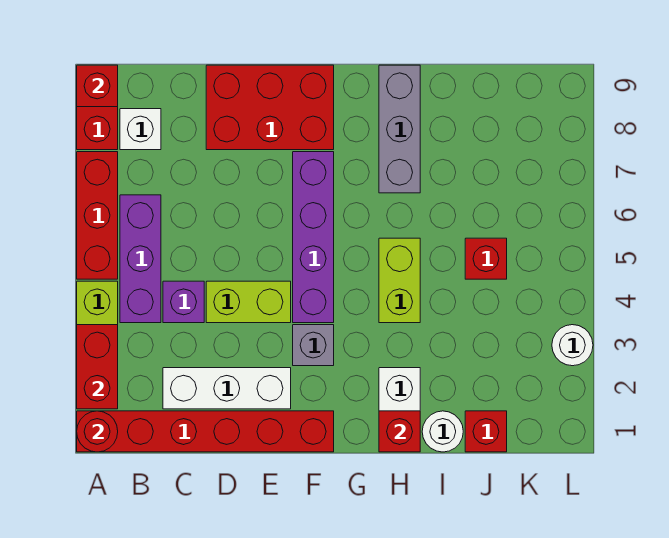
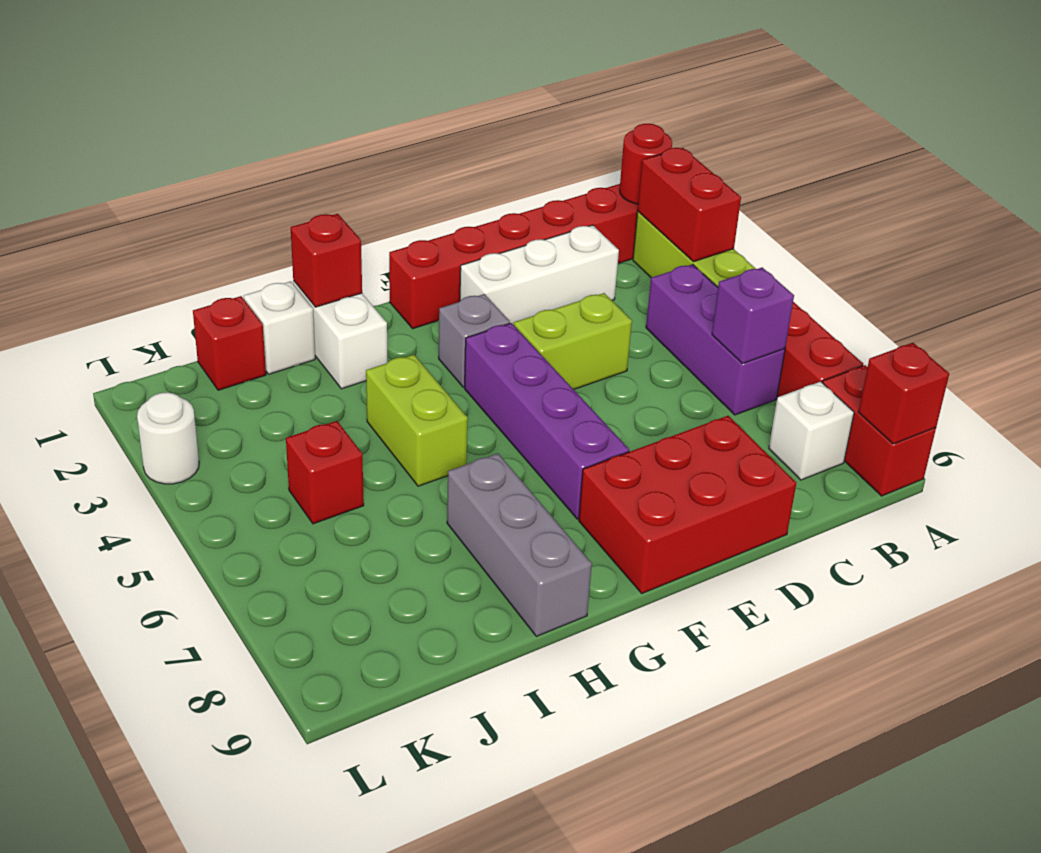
purple brick C4 level 1 -> purple brick B6 level 2
white round brick I1 level 1 -> white brick I1 level 1

